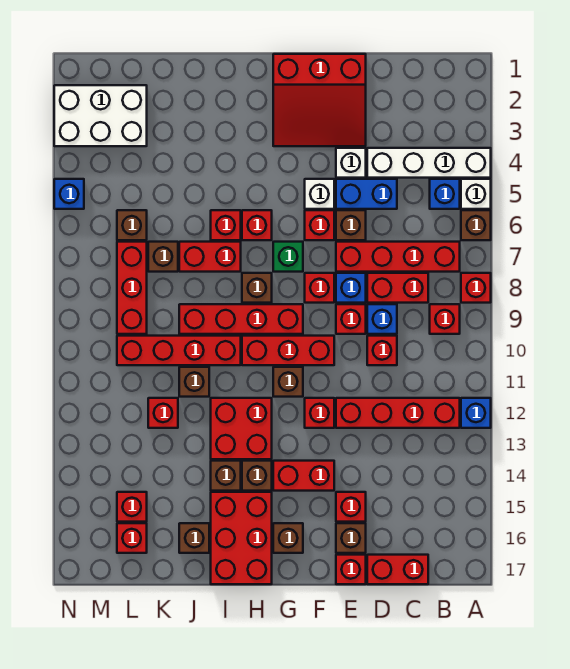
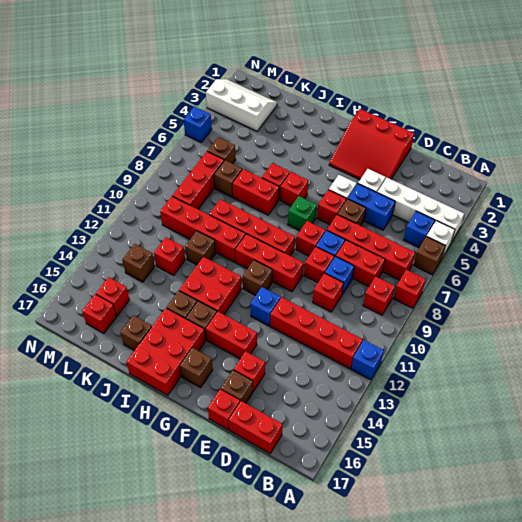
red brick F12 level 1 -> blue brick F12 level 1
brown brick H8 level 1 -> brown brick L13 level 1
white brick L2:N3 level 1 -> white slope L2:N3 level 1 top 3

